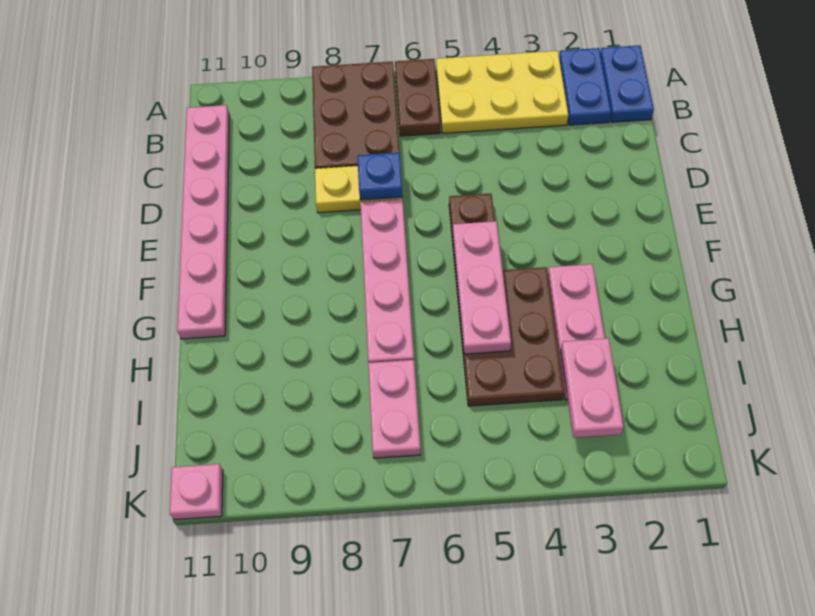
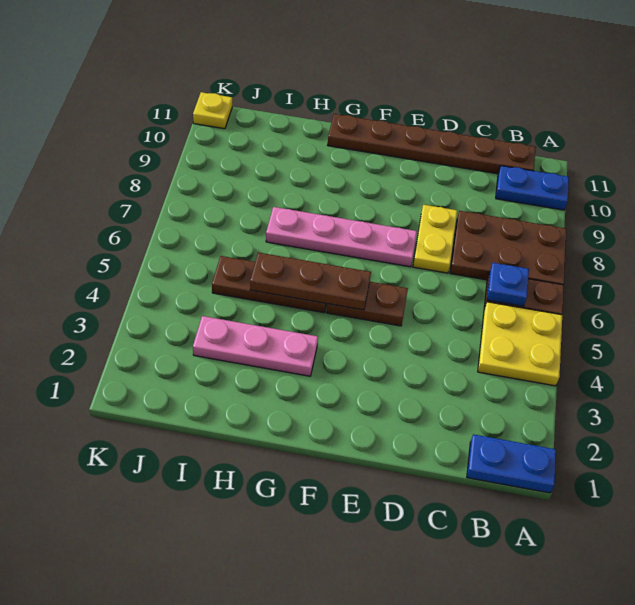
blue plate A2:B2 level 1 -> blue plate A10:B10 level 1
yellow plate A3:B5 level 1 -> yellow plate A4:B5 level 1
pink plate B11:G11 level 1 -> brown plate B11:G11 level 1
blue plate D7 level 2 -> blue plate B6 level 2
pink plate F5:H5 level 2 -> brown plate F5:H5 level 2
brown plate G4:I5 level 1 -> brown plate G5:I5 level 1
pink plate I3:J3 level 2 -> none
pink plate I7:J7 level 1 -> none
pink plate K11 level 1 -> yellow plate K11 level 1

